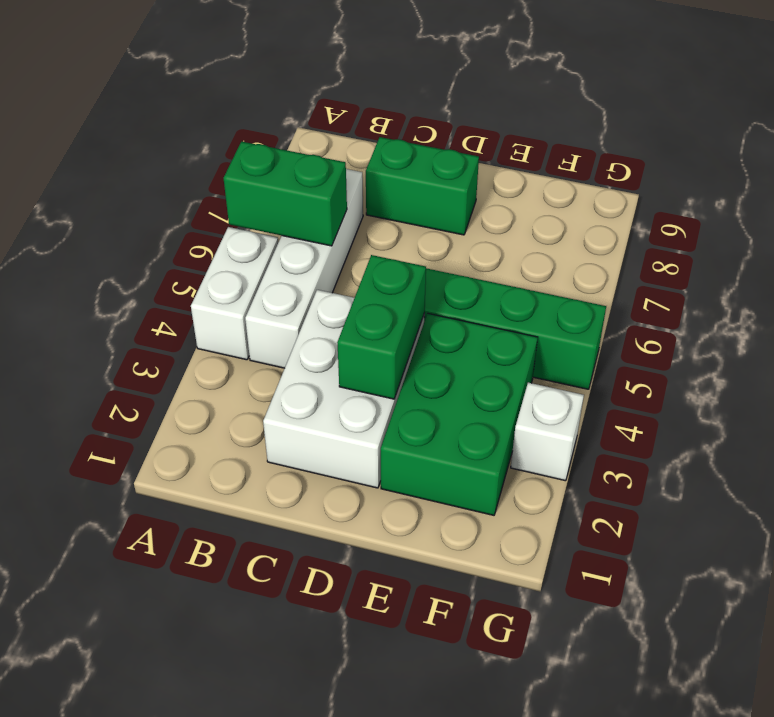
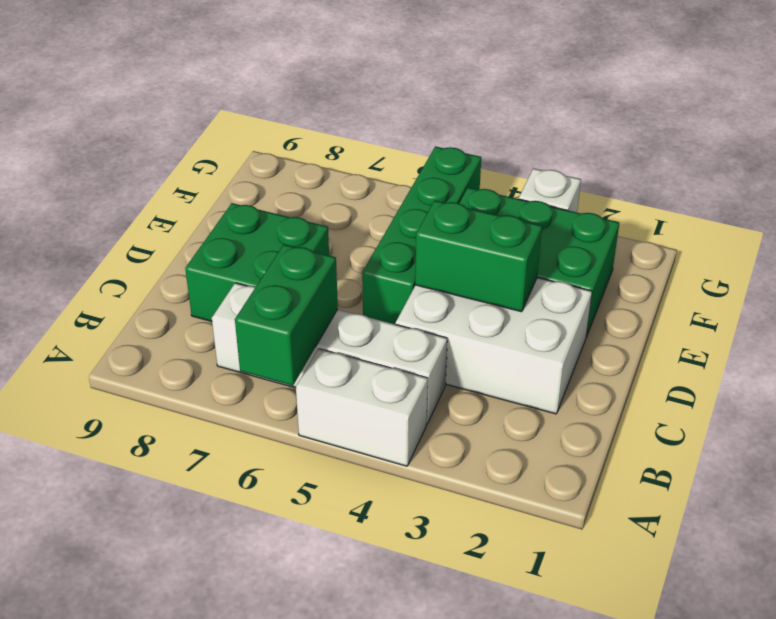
green brick C8:D8 level 1 -> green brick C7:D8 level 1

